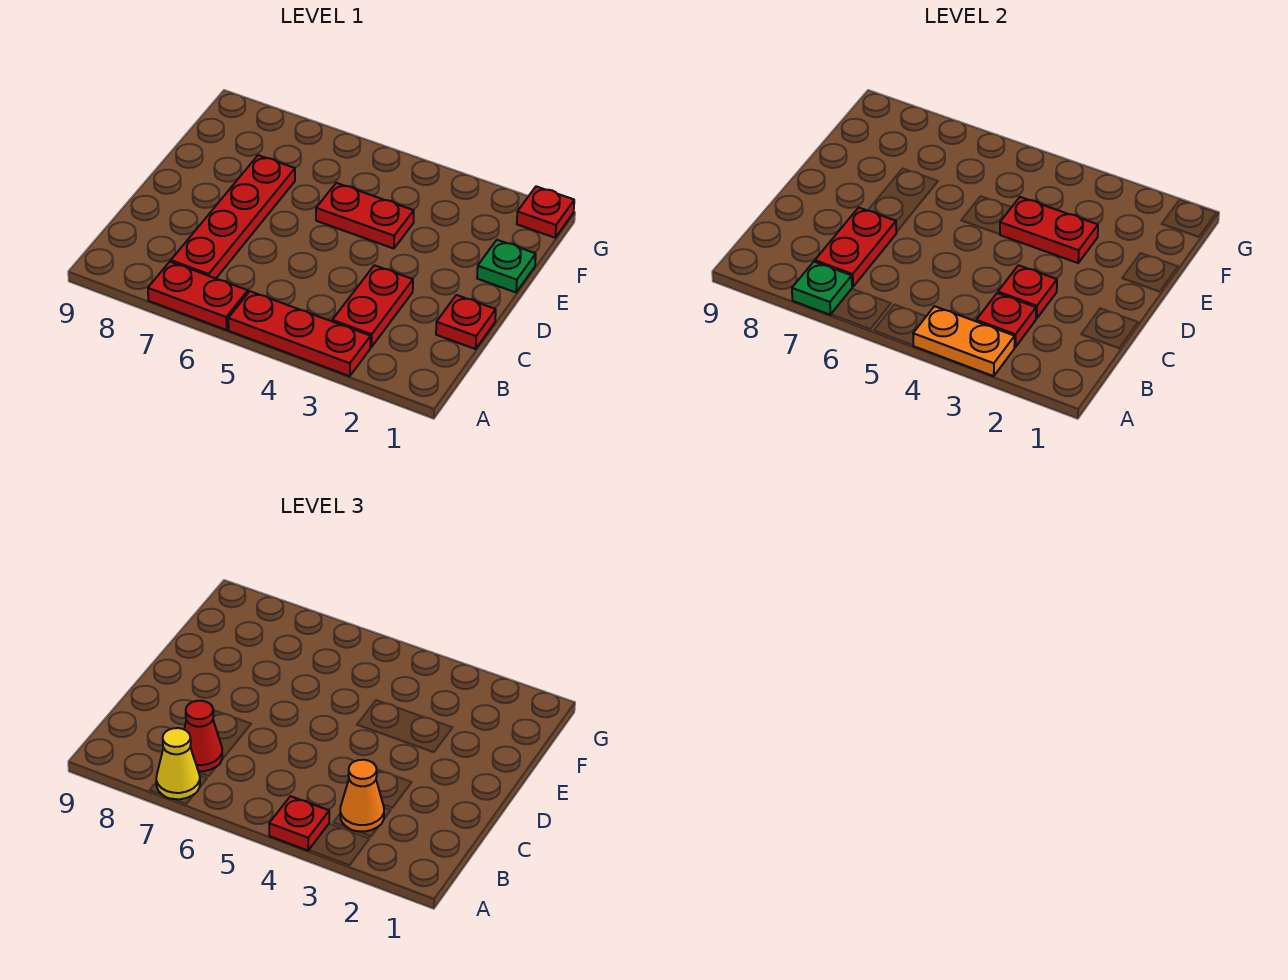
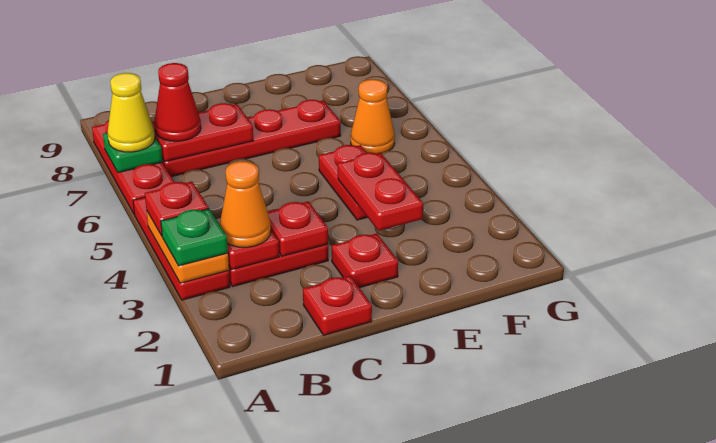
red plate A6:A7 level 1 -> red plate A6:A8 level 1
green plate E1 level 1 -> green plate A3 level 3
none -> orange cone F6 level 1
red plate G1 level 1 -> red plate D2 level 1

